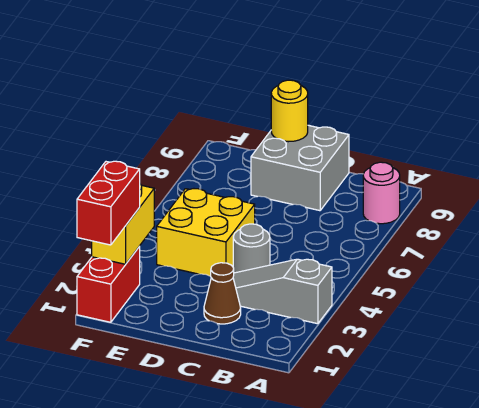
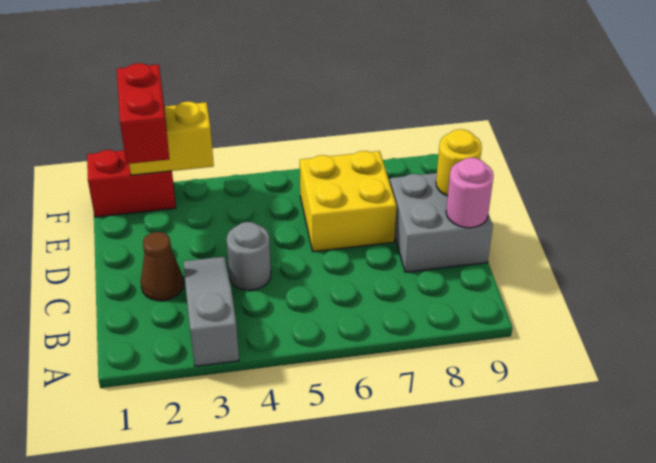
pink round brick A8 level 1 -> pink round brick C9 level 2
yellow brick D4:E5 level 1 -> yellow brick D6:E7 level 1
red brick F1:F2 level 3 -> red brick E2:F2 level 3

